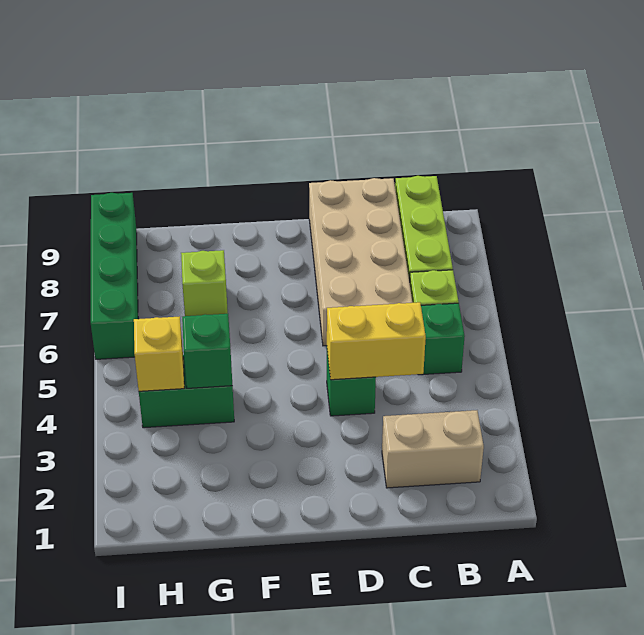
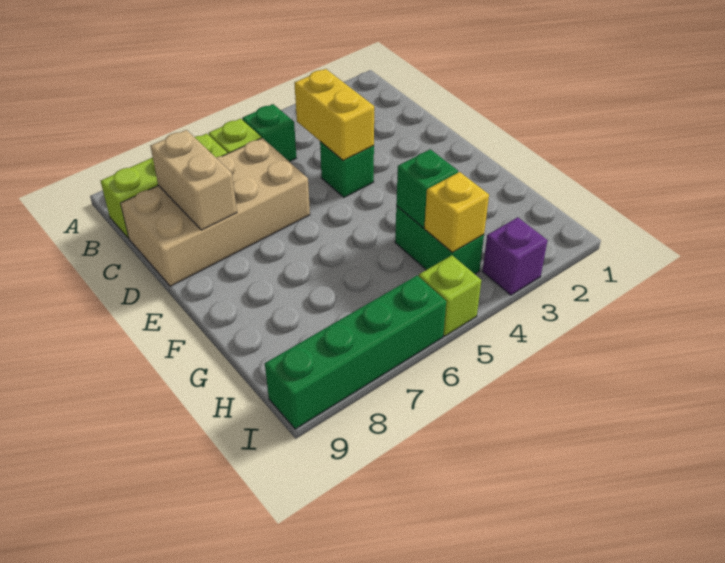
tan brick B2:C2 level 1 -> tan brick C8:D8 level 2
lime brick G7 level 1 -> lime brick I5 level 1
none -> purple brick I3 level 1

